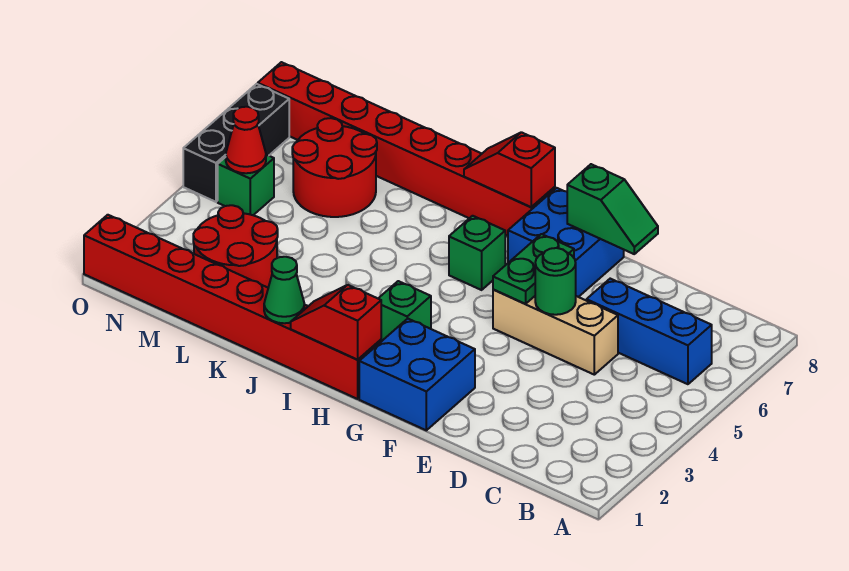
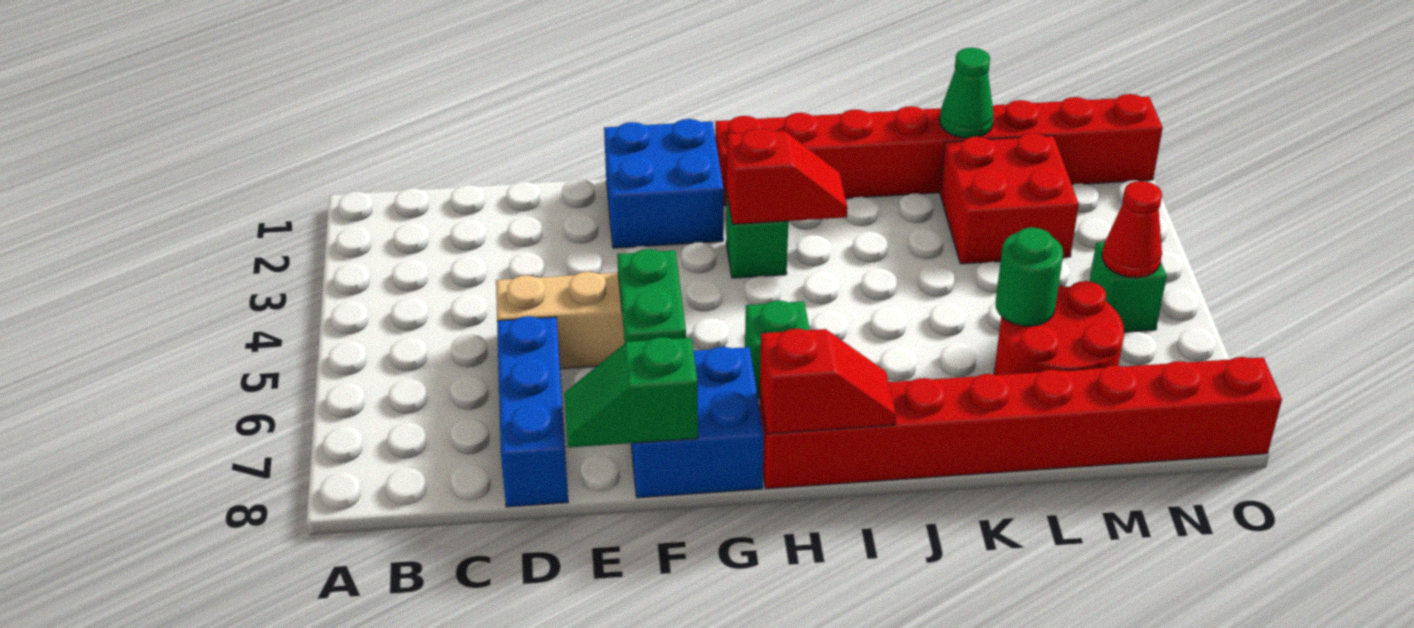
blue brick B6:D6 level 1 -> blue brick D6:D8 level 1
green round brick E5 level 2 -> green round brick L6 level 2
red slope H1:I1 level 2 top H -> red slope H3:I3 level 2 top H
green cone J1 level 2 -> green cone L1 level 2
red round brick L2:M3 level 1 -> red brick L2:M3 level 1
black brick O5:O7 level 1 -> none

